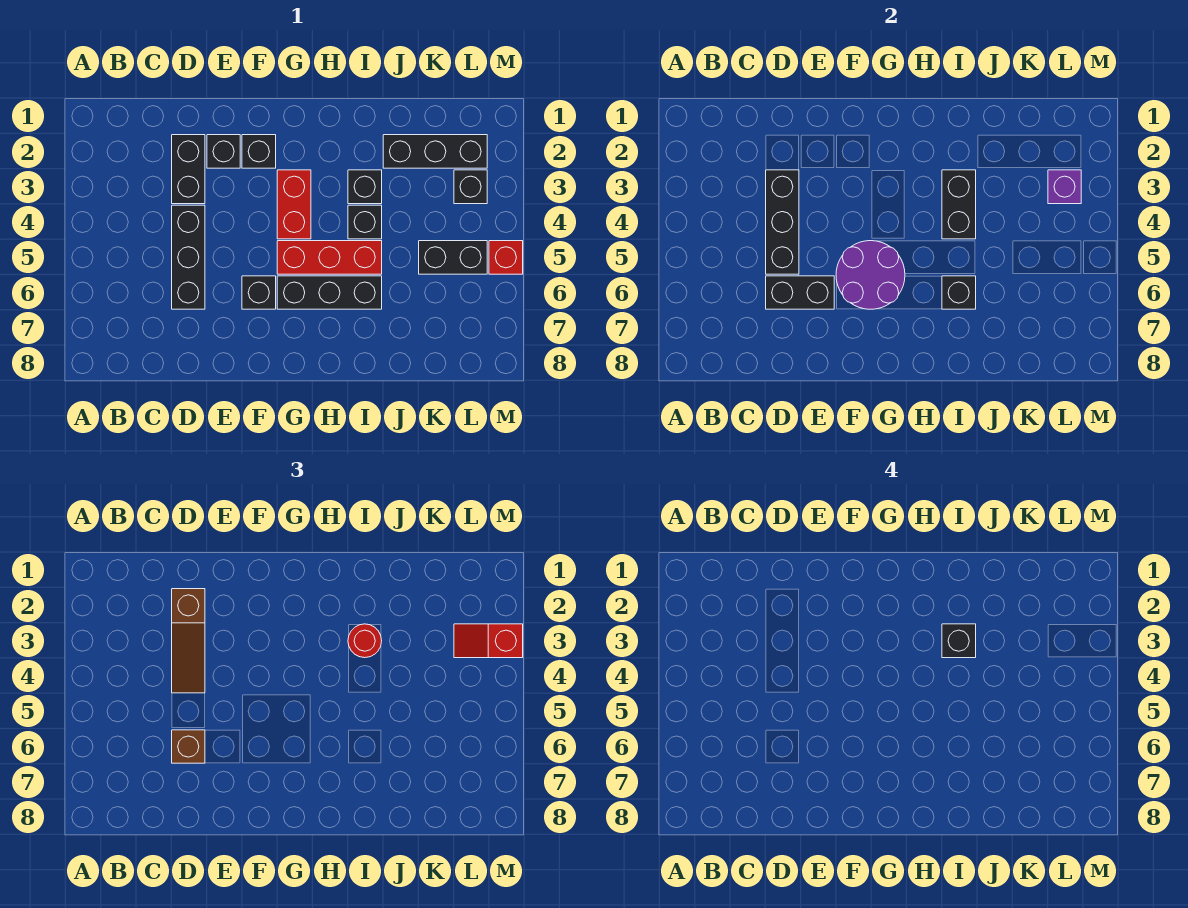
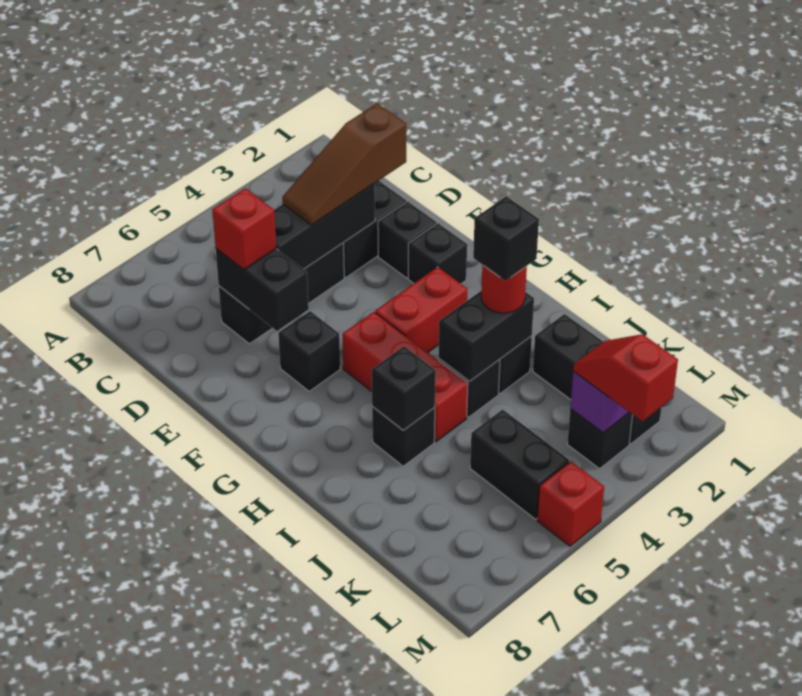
brown brick D6 level 3 -> red brick D6 level 3
purple round brick F5:G6 level 2 -> none
black brick G6:I6 level 1 -> black brick I6 level 1

